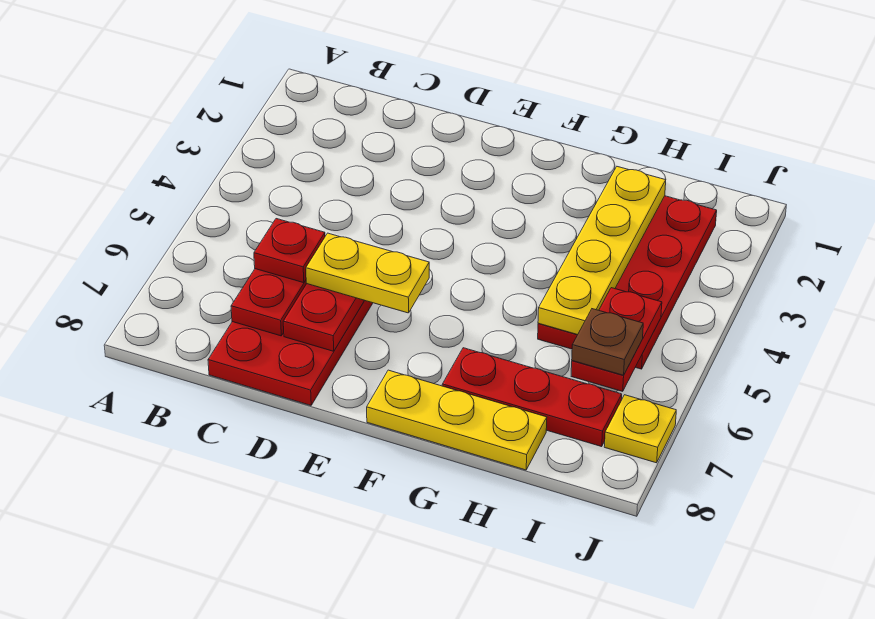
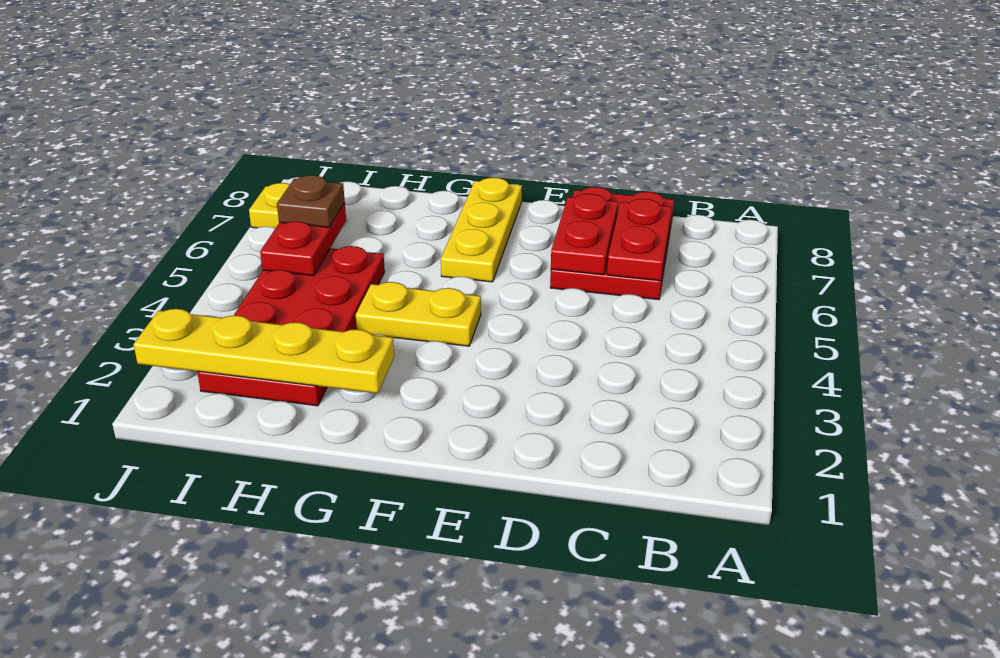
red plate C6 level 3 -> none
yellow plate D6:E6 level 3 -> yellow plate F4:G4 level 1
yellow plate F8:H8 level 1 -> yellow plate F6:F8 level 1
red plate G7:I7 level 1 -> none
yellow plate H2:H5 level 2 -> yellow plate G2:J2 level 2

